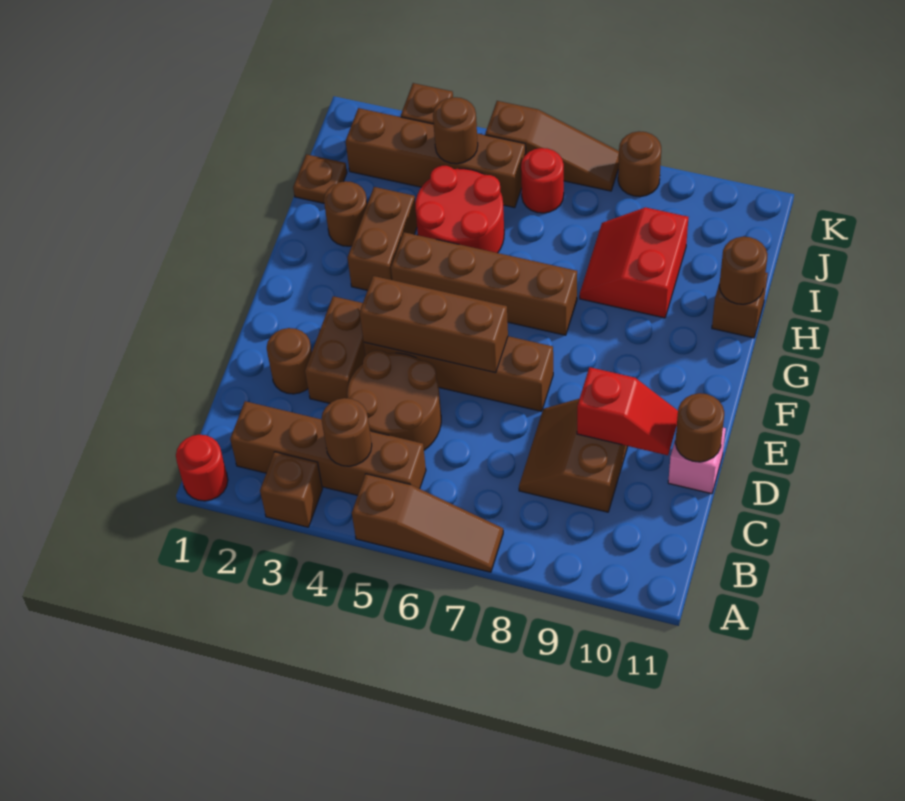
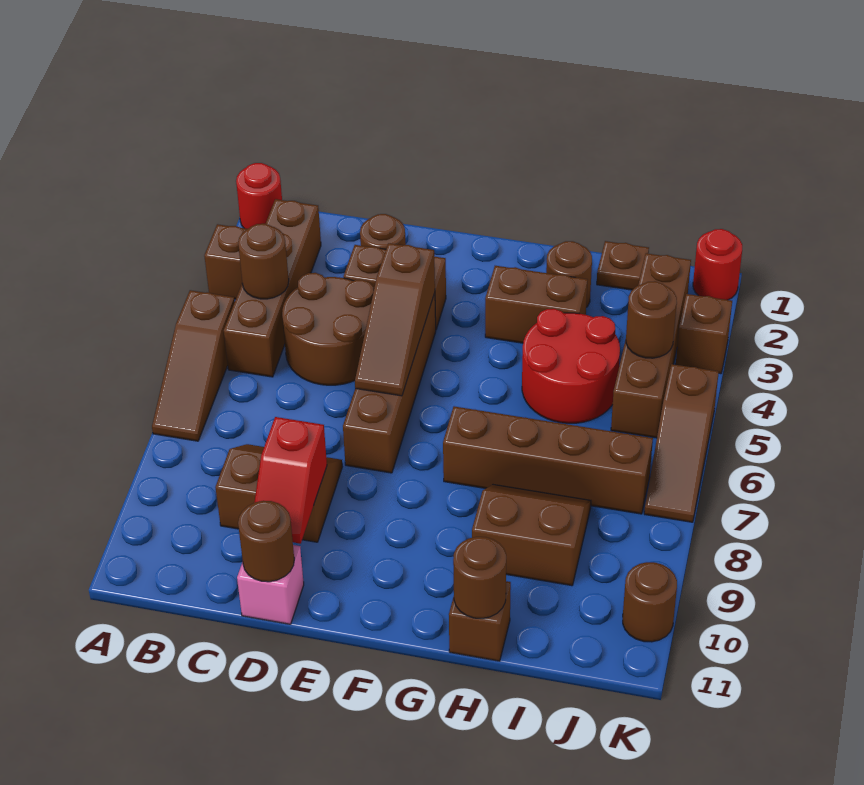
brown brick E4:E6 level 2 -> brown slope E4:E6 level 2 top 4
brown brick G4:G7 level 1 -> brown brick G7:J7 level 1
red slope H8:I9 level 1 top 9 -> brown slope H8:I9 level 1 top 9
red round brick J6 level 1 -> red round brick K1 level 1
brown round brick K8 level 1 -> brown round brick K10 level 1

